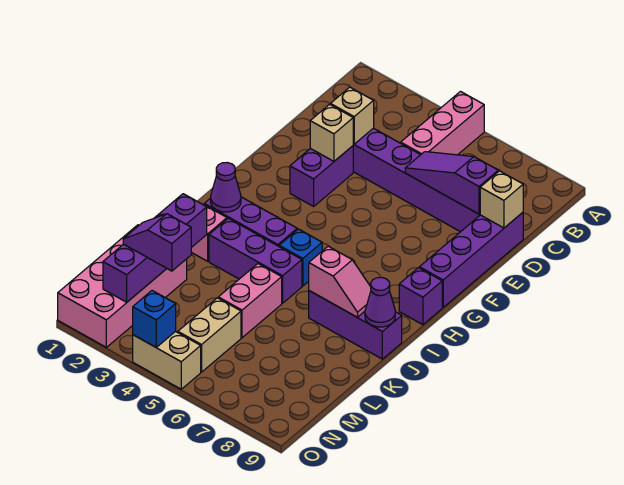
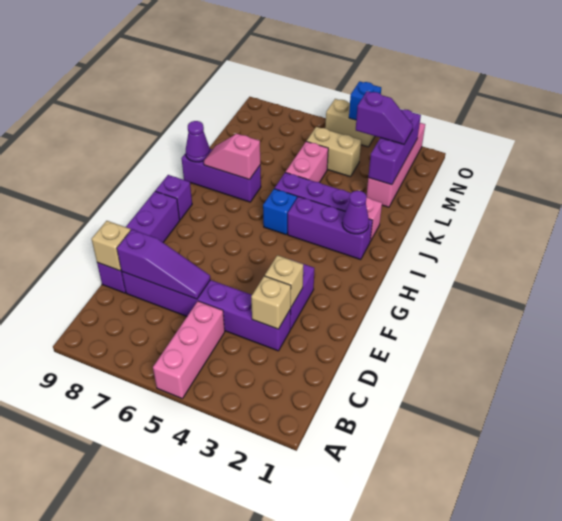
purple brick K2:N2 level 2 -> purple brick L2:N2 level 2
pink brick L1:O2 level 1 -> pink brick L2:O2 level 1
tan brick M5:N5 level 1 -> tan brick M4:M5 level 1

